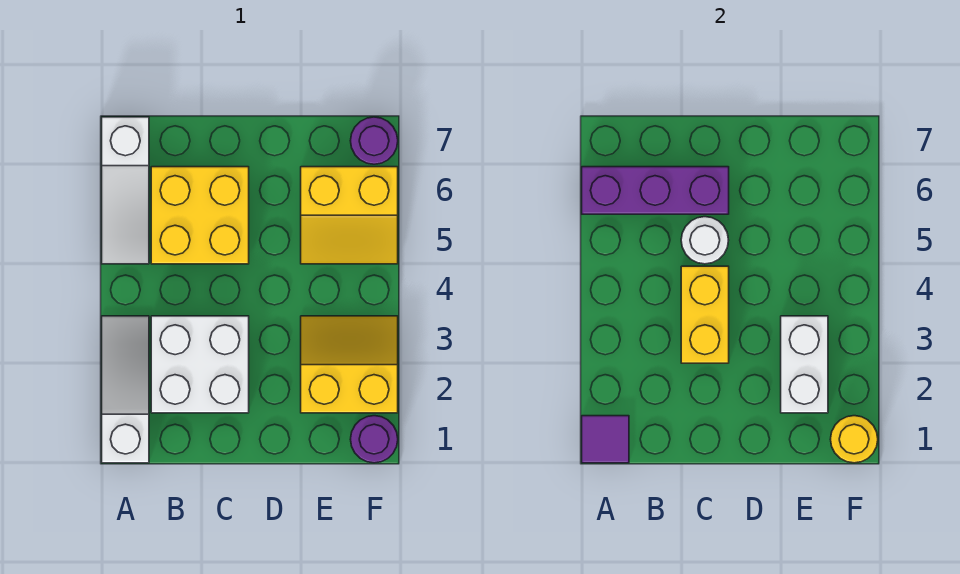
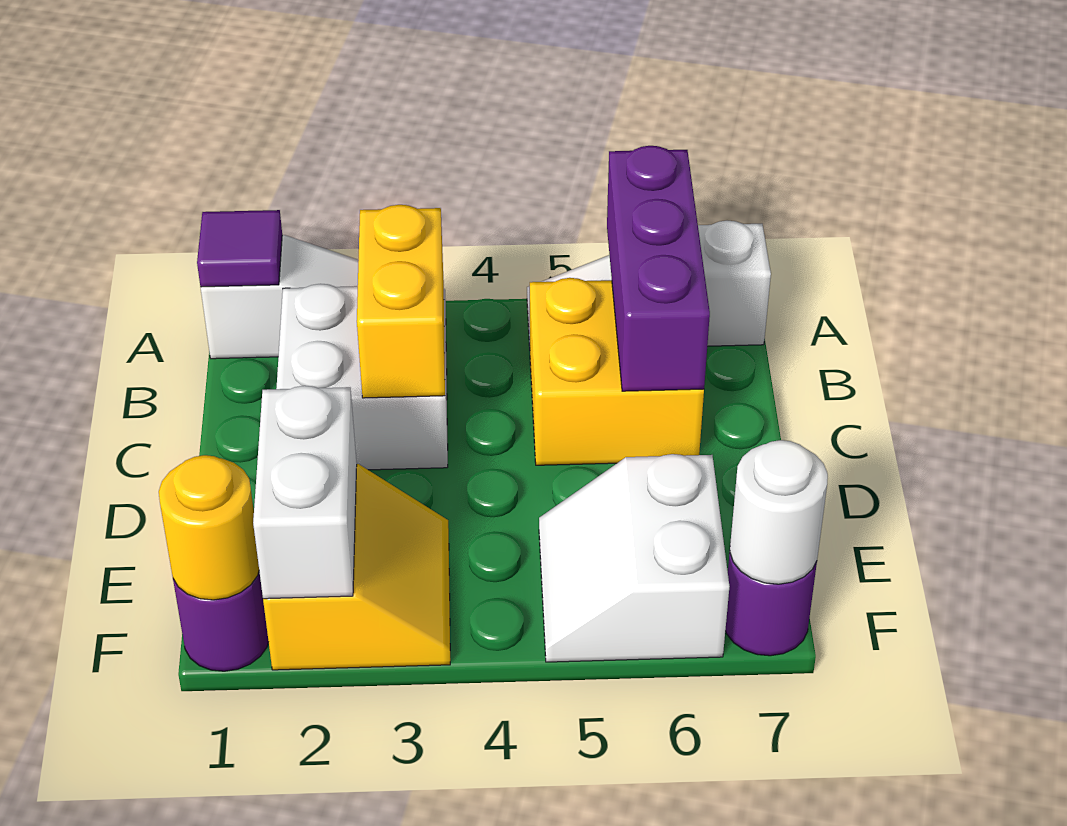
yellow brick C3:C4 level 2 -> yellow brick B3:C3 level 2
white round brick C5 level 2 -> white round brick F7 level 2
white brick E2:E3 level 2 -> white brick E2:F2 level 2
yellow slope E5:F6 level 1 top 6 -> white slope E5:F6 level 1 top 6

